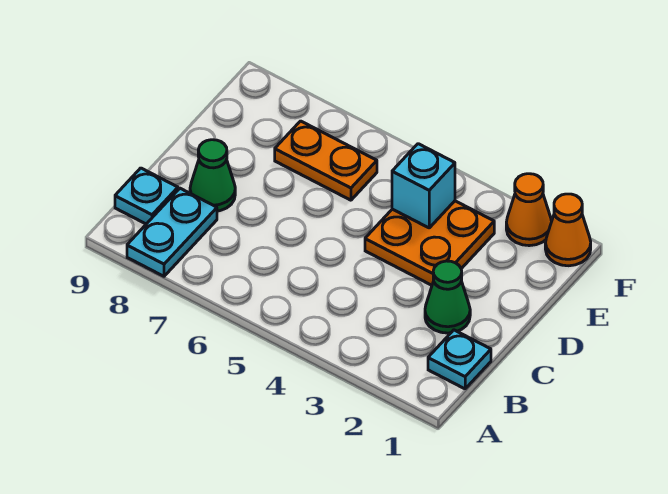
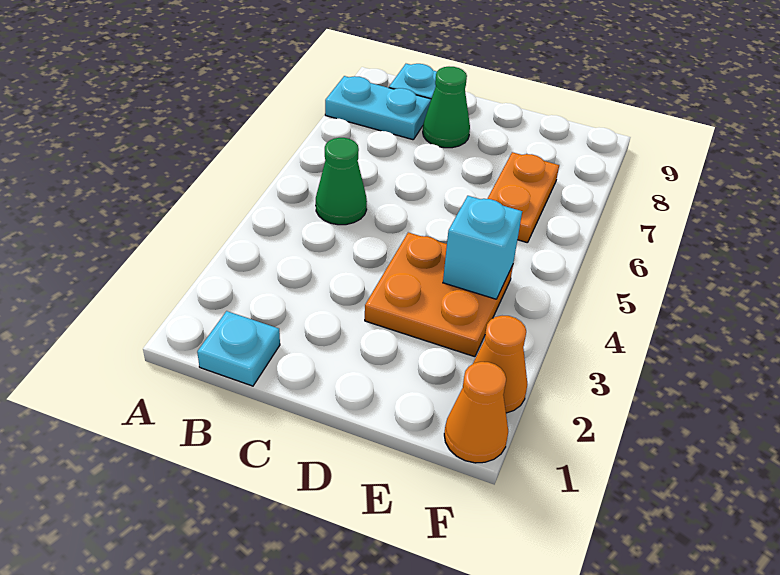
green cone C2 level 1 -> green cone B5 level 1

